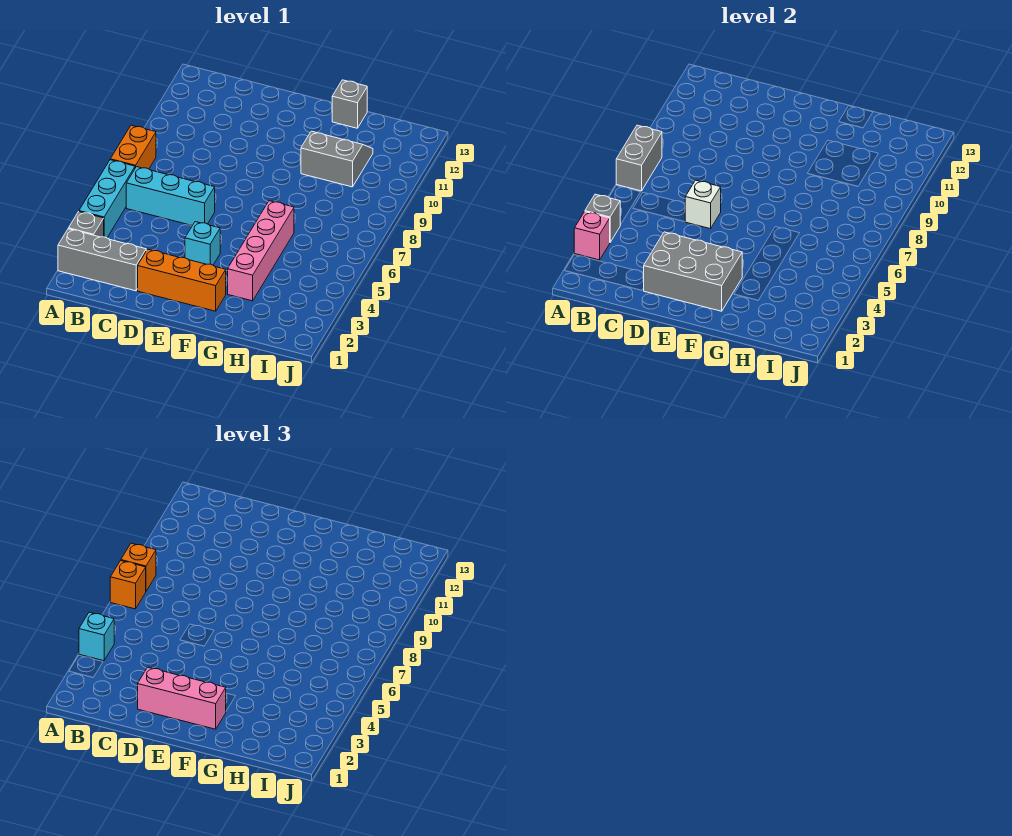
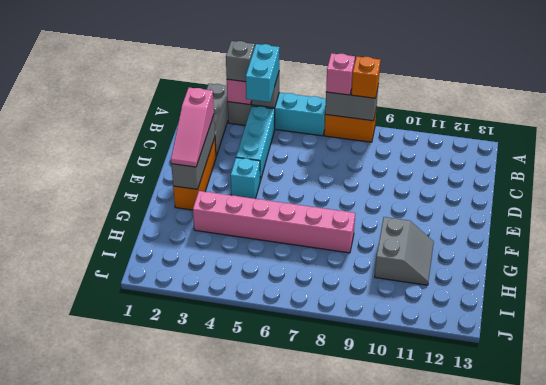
cyan brick A4 level 3 -> cyan brick A4:B4 level 3
orange brick A7 level 3 -> pink brick A7 level 3
cyan brick B6:D6 level 1 -> cyan brick B4:D4 level 1
grey brick D2:F3 level 2 -> grey brick D2:F2 level 2
pink brick D2:F2 level 3 -> pink slope D2:F2 level 3 top D
white brick D6 level 2 -> none
pink brick G3:G6 level 1 -> pink brick G3:G8 level 1
grey brick G13 level 1 -> grey brick A3 level 3

